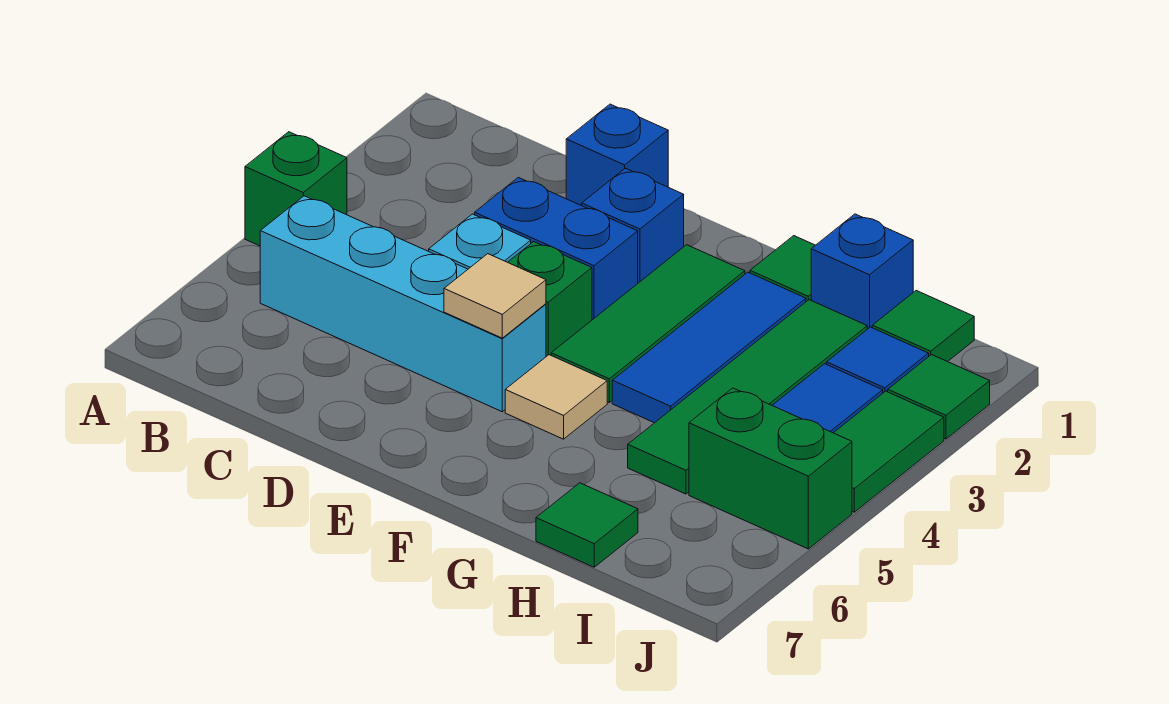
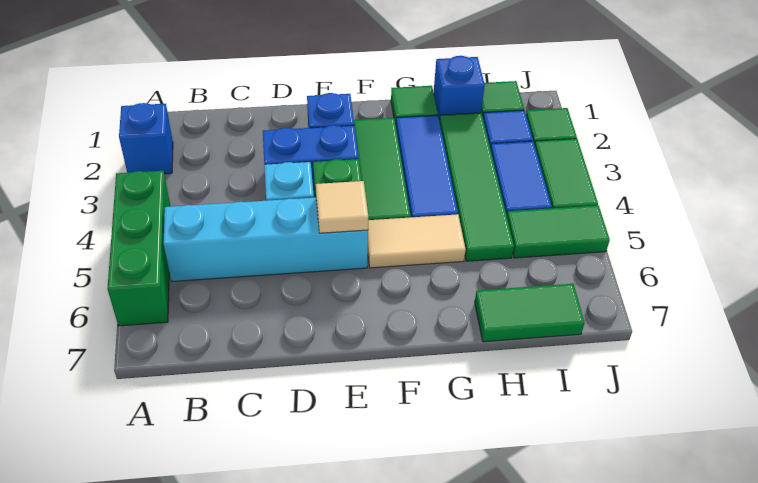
green brick A4 level 1 -> green brick A4:A6 level 1
blue brick D1 level 1 -> blue brick A2 level 1
tan tile F5 level 1 -> tan tile F5:G5 level 1
green tile H7 level 1 -> green tile H7:I7 level 1
green brick I5:J5 level 1 -> green tile I5:J5 level 1

